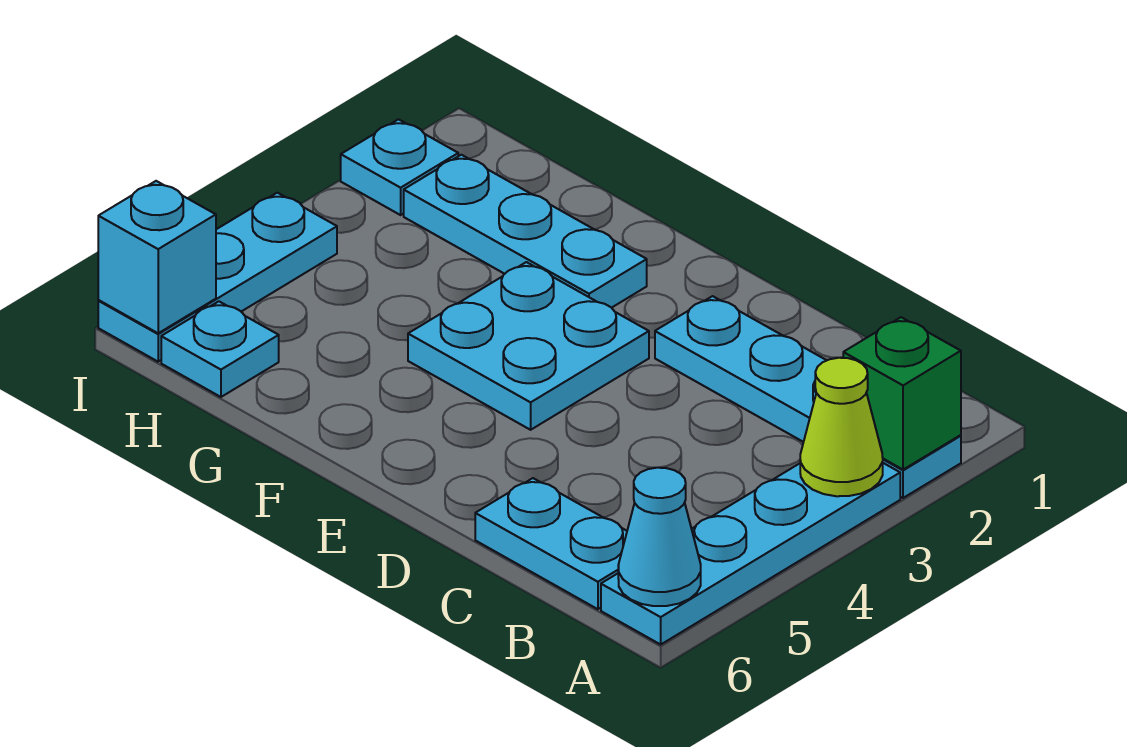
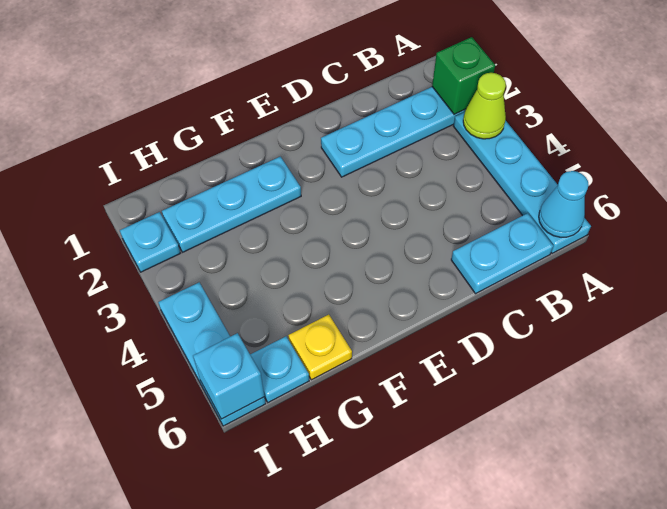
cyan plate E3:F4 level 1 -> none
none -> yellow plate G6 level 1

